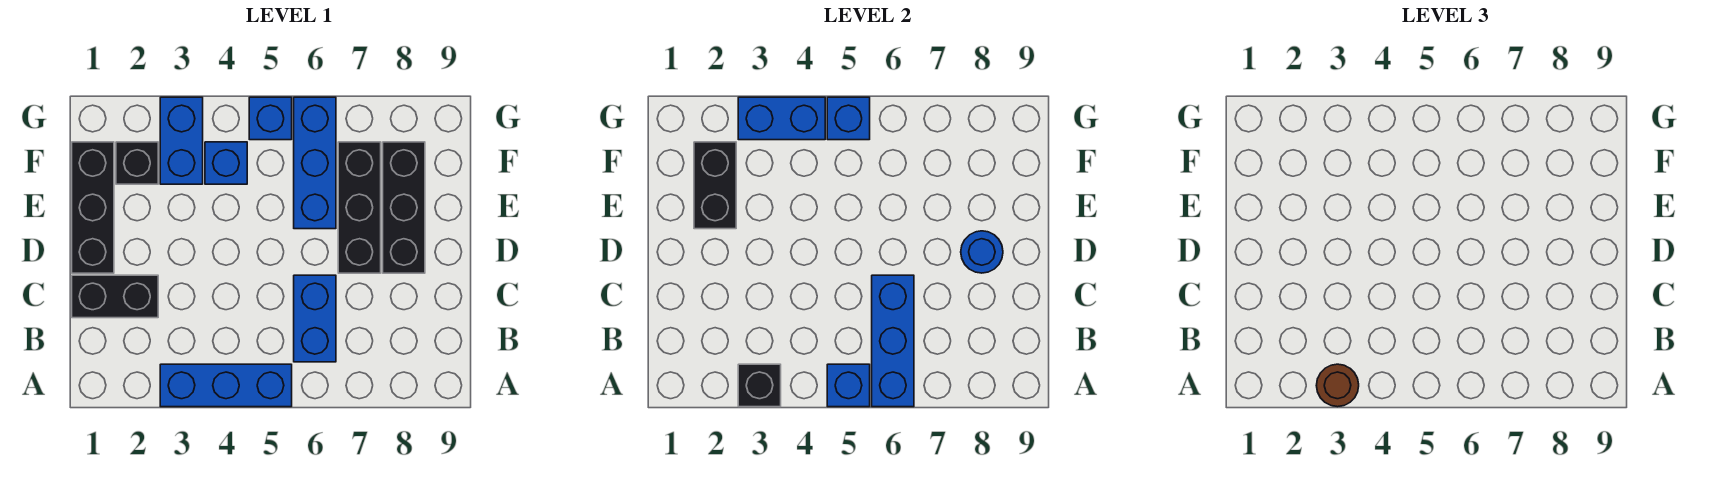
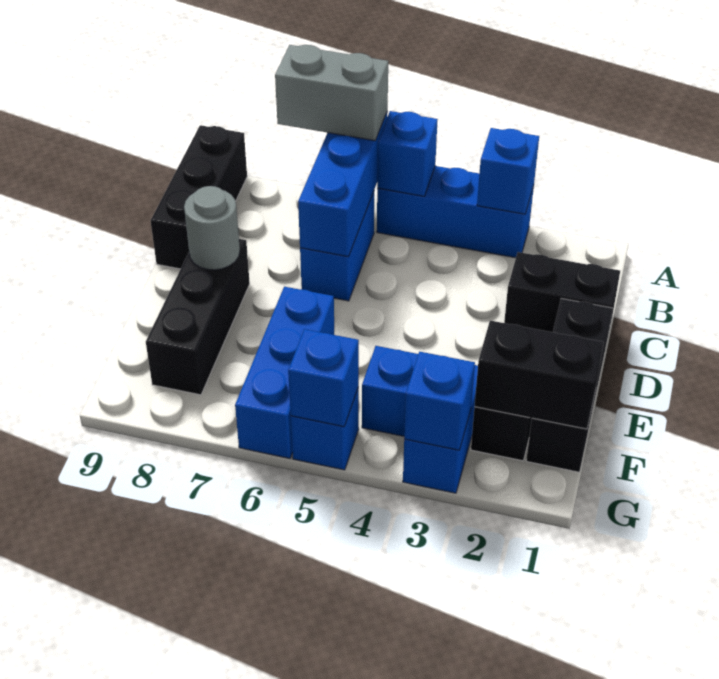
black brick A3 level 2 -> blue brick A3 level 2
brown round brick A3 level 3 -> none
none -> grey brick A6:A7 level 3
black brick D7:F7 level 1 -> black brick A9:C9 level 1
blue round brick D8 level 2 -> grey round brick D8 level 2
black brick E2:F2 level 2 -> black brick F1:F2 level 2
blue brick G3:G4 level 2 -> blue brick G3 level 2

